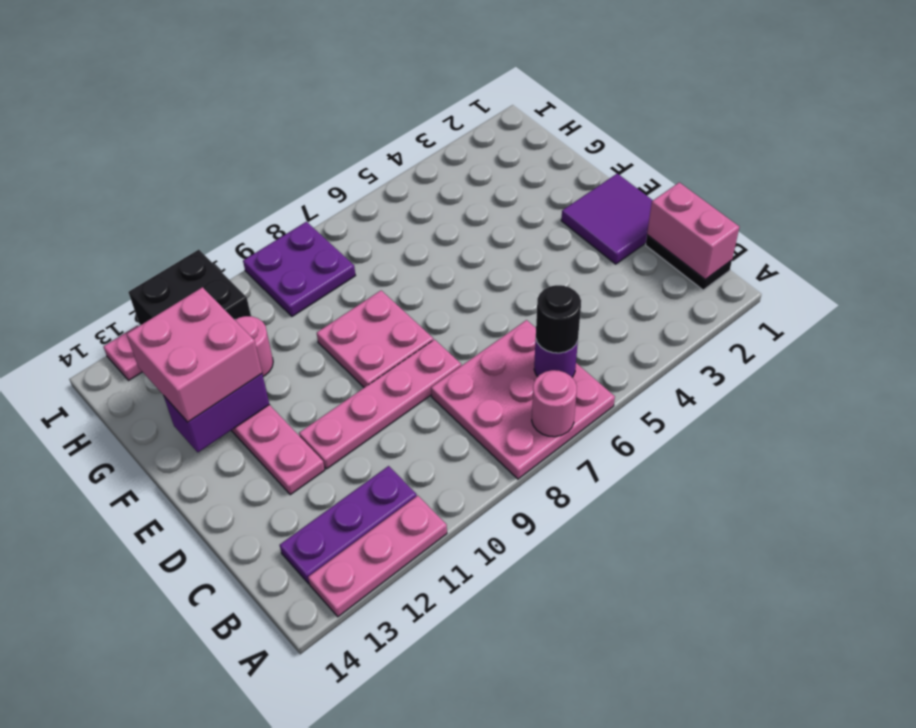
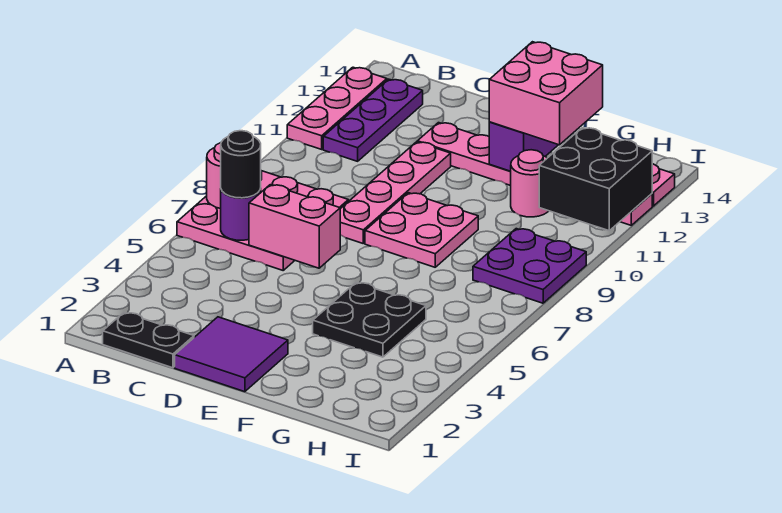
pink brick B1:C1 level 2 -> pink brick C6:D6 level 2
none -> black plate F4:G5 level 1

